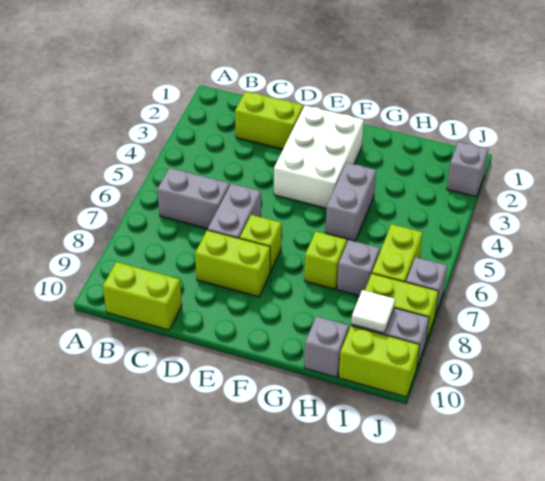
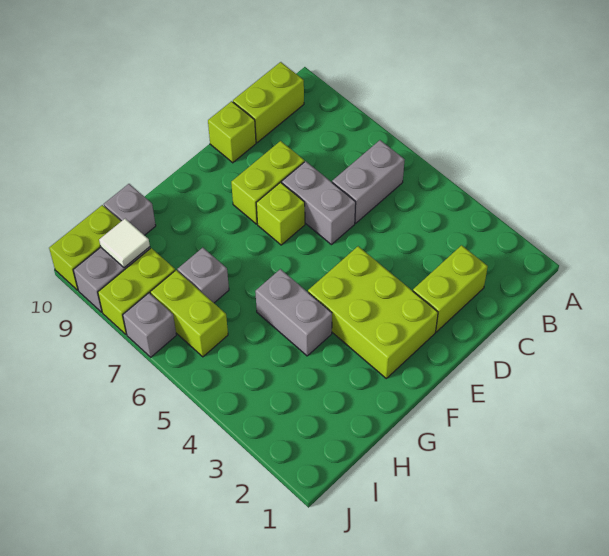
white brick E2:F4 level 1 -> lime brick E2:F4 level 1
lime brick G7 level 1 -> lime brick D10 level 1
grey brick J2 level 1 -> none

